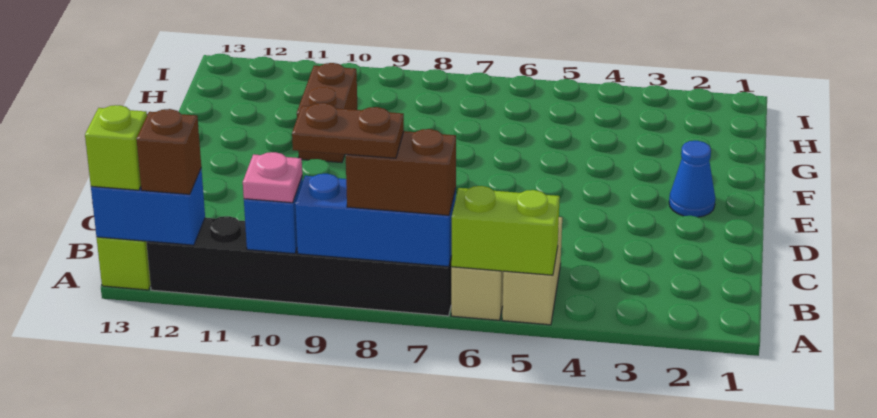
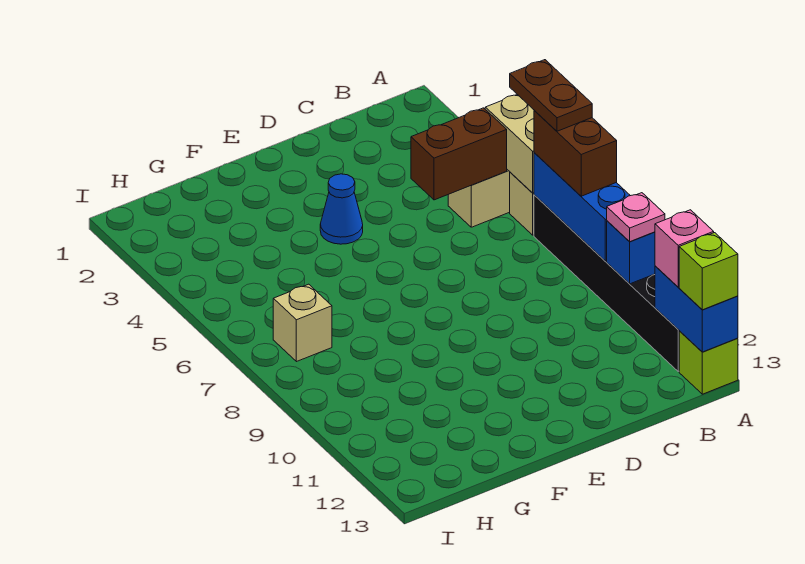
lime brick A5:A6 level 2 -> tan brick A5:A6 level 2
brown plate A8:A9 level 4 -> brown plate A6:A7 level 4
brown brick A12 level 3 -> pink brick A12 level 3
blue cone E2 level 1 -> blue cone E4 level 1
brown brick F10:G10 level 1 -> brown brick B5:C5 level 2
none -> tan brick H7 level 1

